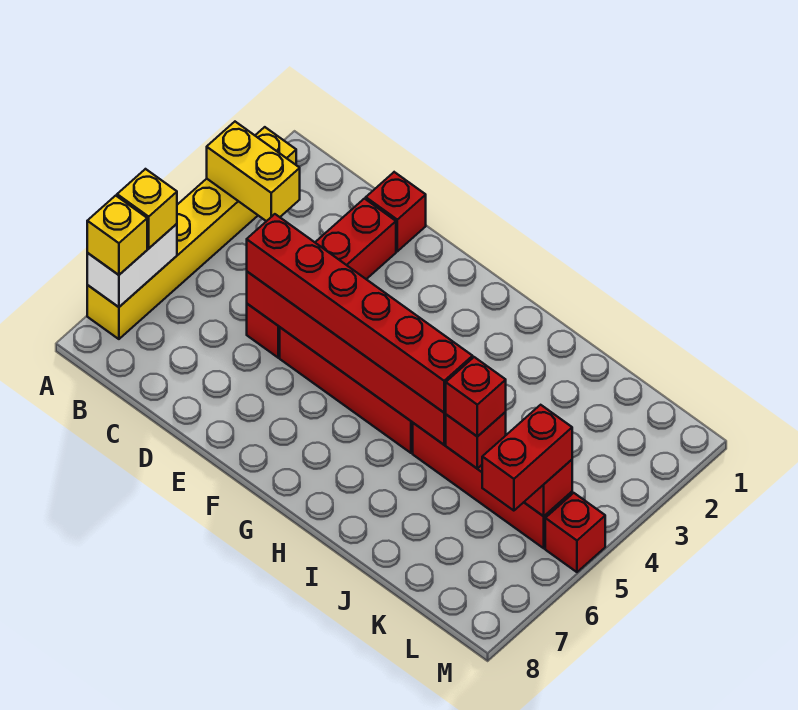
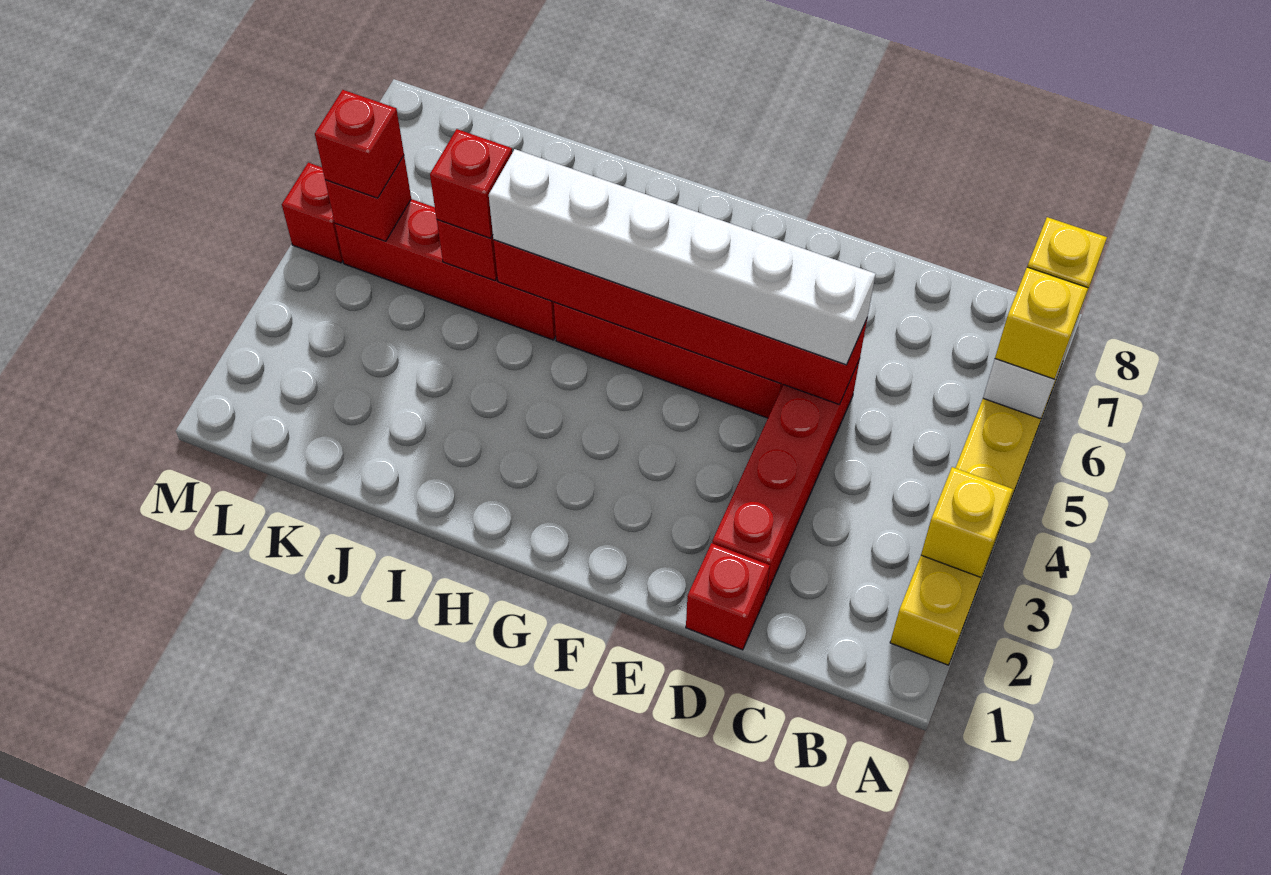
yellow brick A3:B3 level 2 -> yellow brick A3 level 2
red brick D5:I5 level 3 -> white brick D5:I5 level 3
red brick L5:L6 level 3 -> red brick L5 level 3

